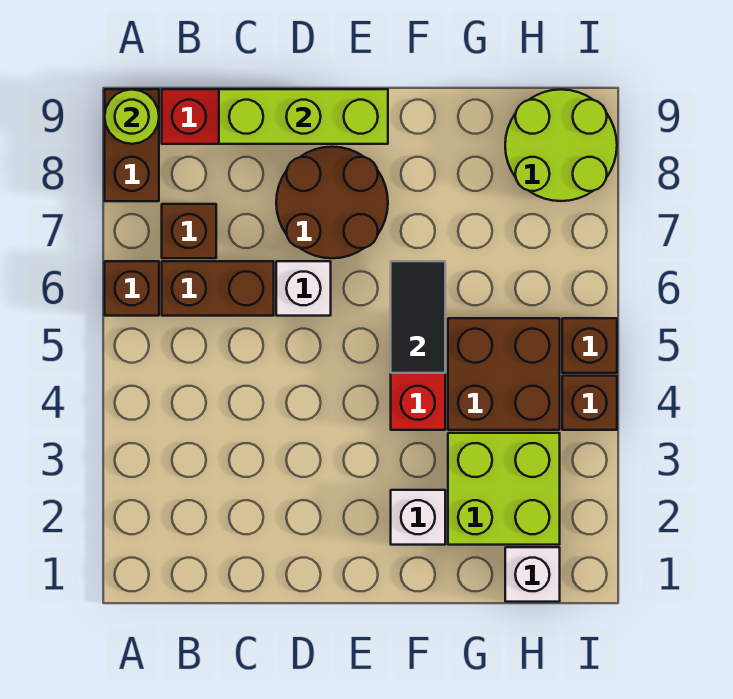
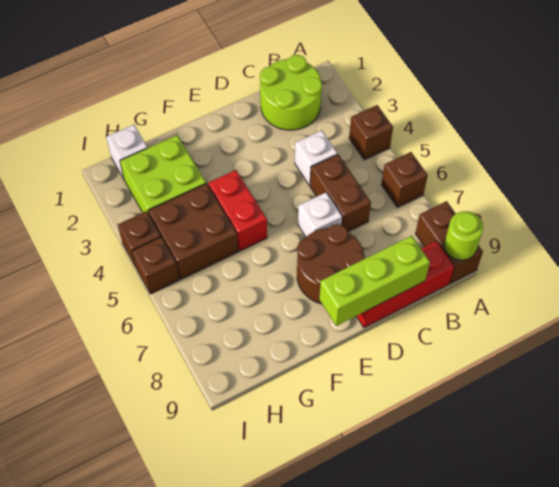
brown brick B6:C6 level 1 -> brown brick C5:C6 level 1
brown brick B7 level 1 -> brown brick A4 level 1
white brick F2 level 1 -> white brick C4 level 1
black tile F5:F6 level 2 -> none
lime round brick H8:I9 level 1 -> lime round brick B1:C2 level 1

